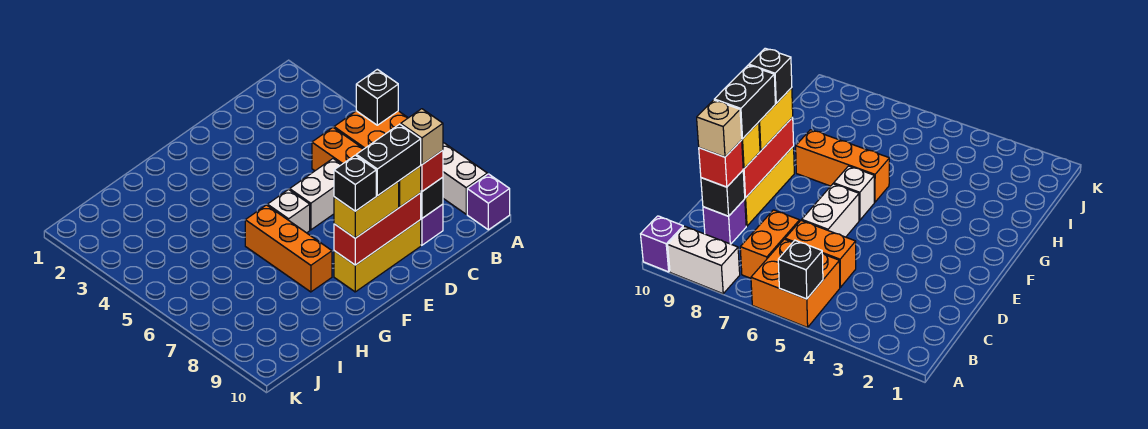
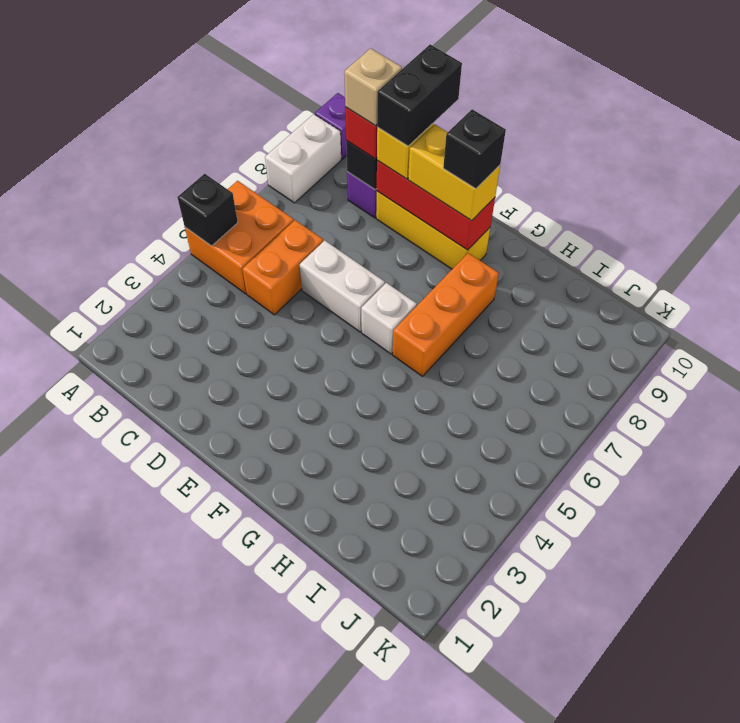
orange brick B7:C7 level 1 -> none
black brick D9:E9 level 4 -> black brick D9:D10 level 4

